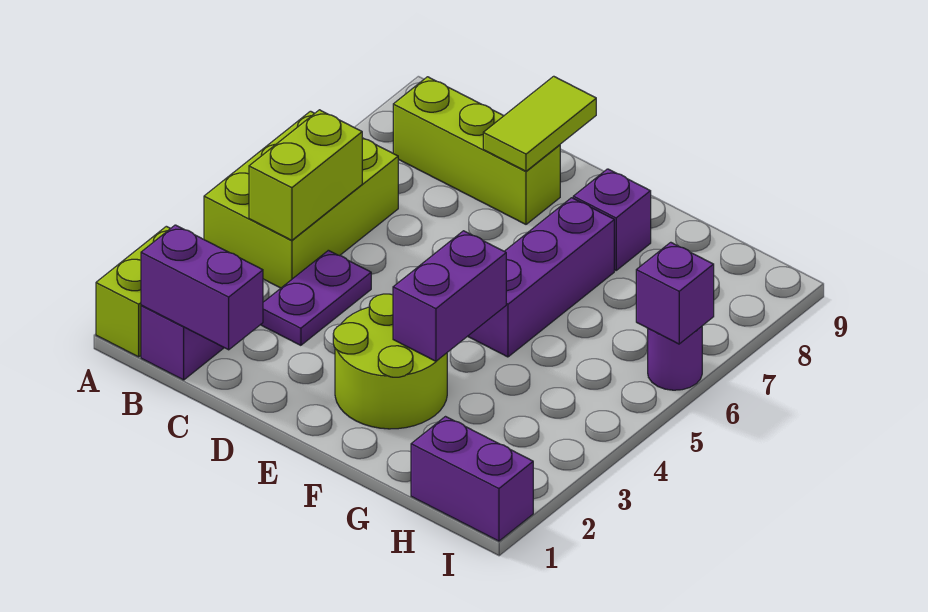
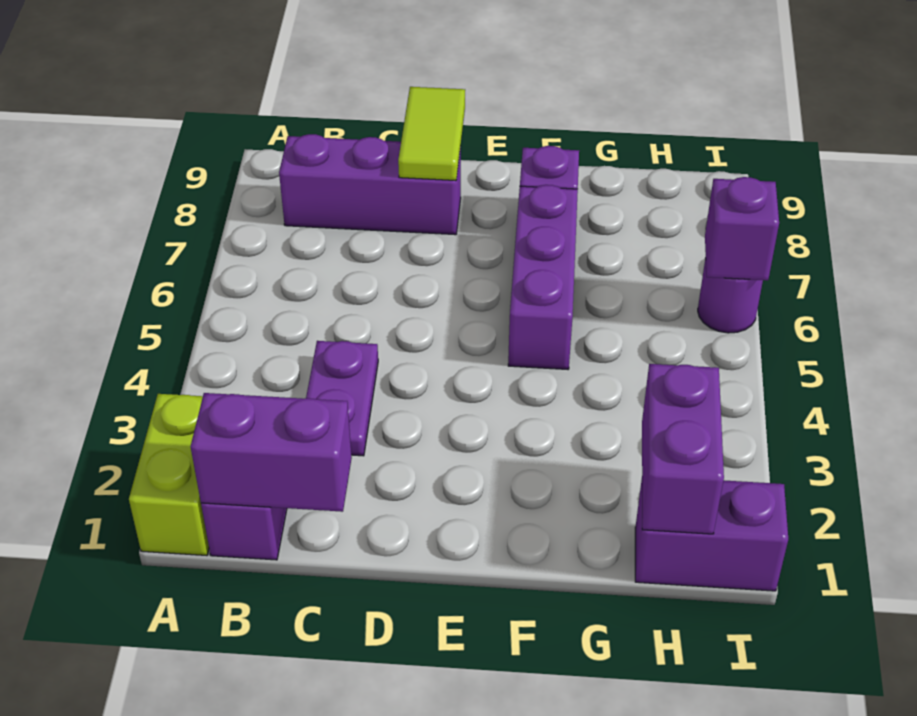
lime brick A4:B6 level 1 -> none
lime brick B4:B5 level 2 -> none
lime brick B8:D8 level 1 -> purple brick B8:D8 level 1
lime round brick E2:F3 level 1 -> none
purple brick F3:F4 level 2 -> purple brick H1:H2 level 2

